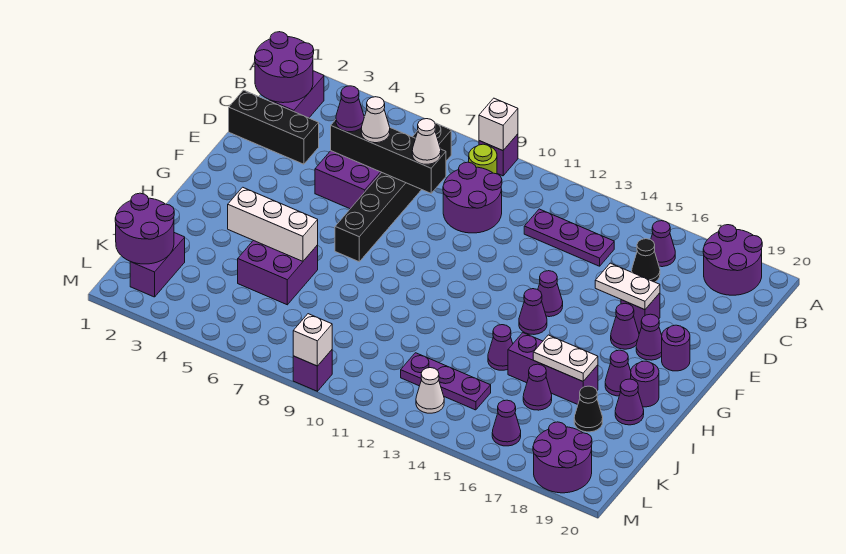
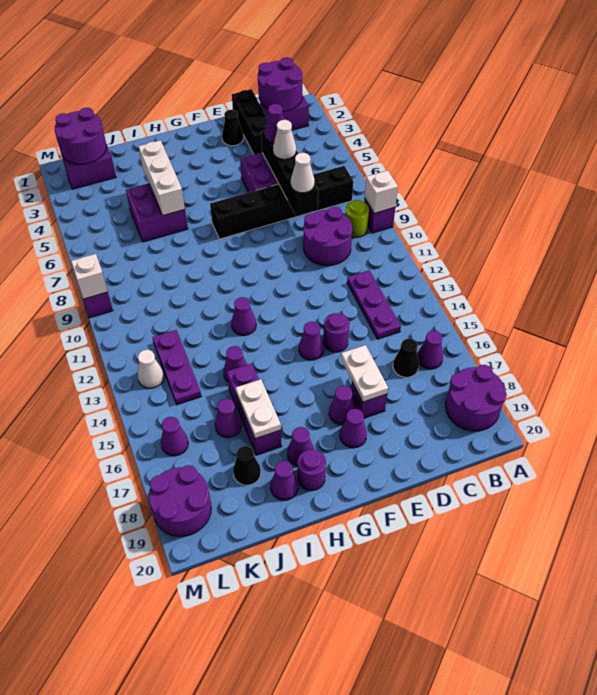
none -> black cone E2 level 1
purple round brick F19 level 1 -> purple round brick E14 level 1
purple cone G14 level 1 -> purple cone H12 level 1

